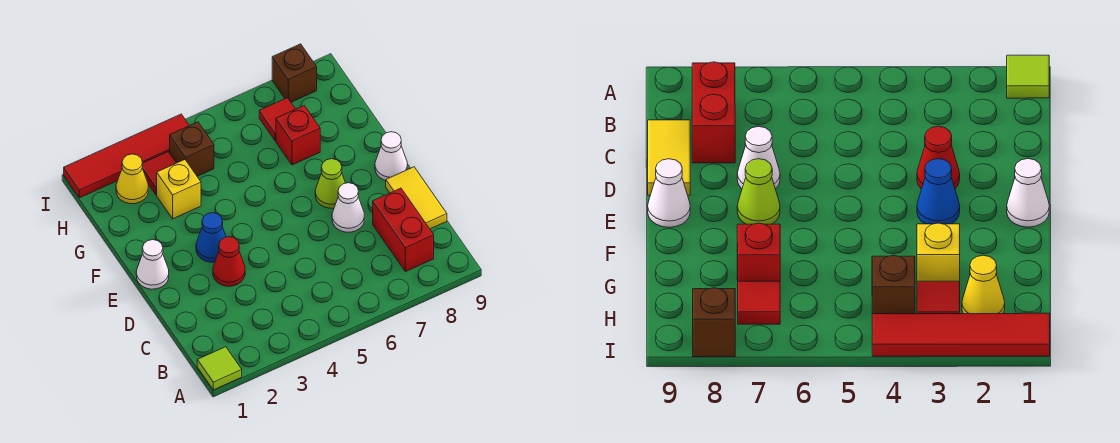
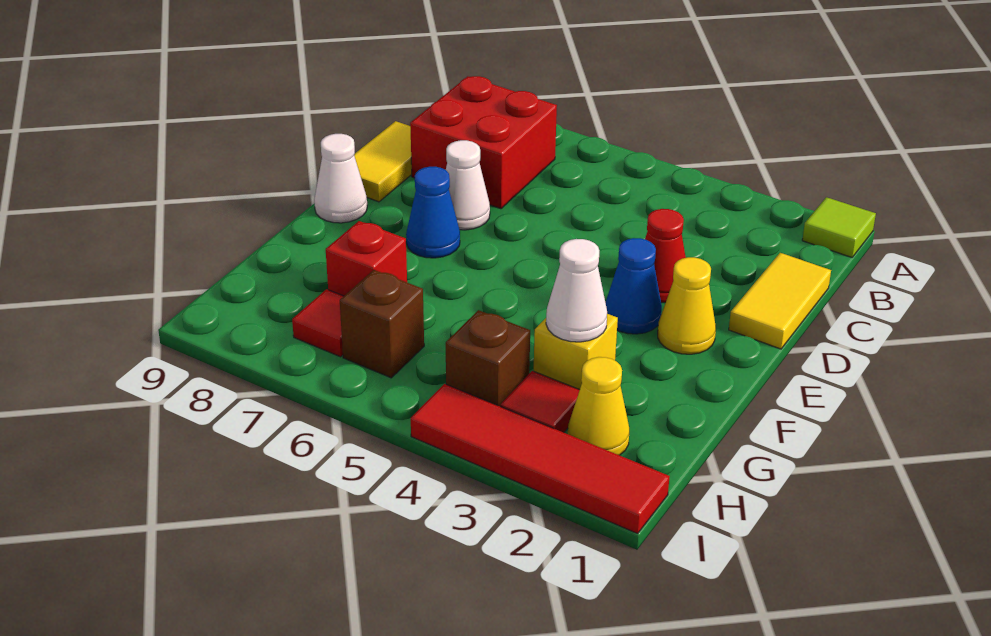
red brick B8:C8 level 1 -> red brick B7:C8 level 1
none -> yellow tile C1:D1 level 1
white cone E1 level 1 -> white cone G3 level 2
none -> yellow cone E2 level 1
lime cone E7 level 1 -> blue cone E7 level 1
brown brick I8 level 1 -> brown brick H6 level 1

